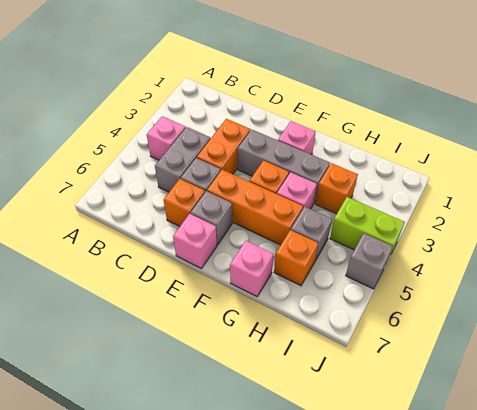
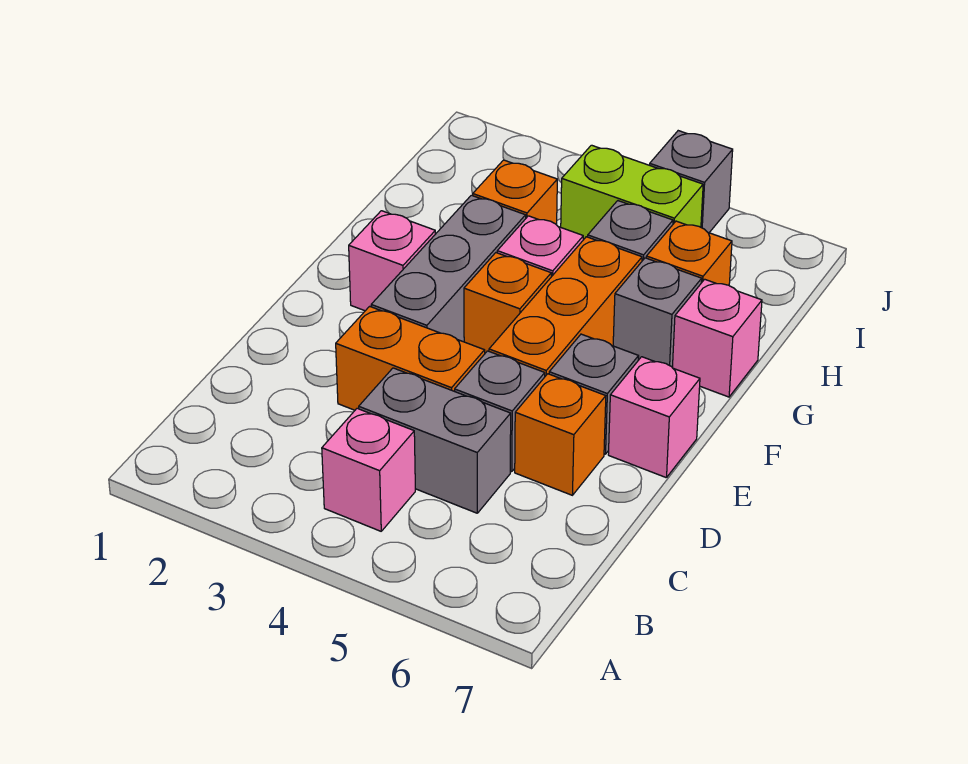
none -> grey brick G6 level 1
lime brick I4:J4 level 1 -> lime brick I4:I5 level 1

